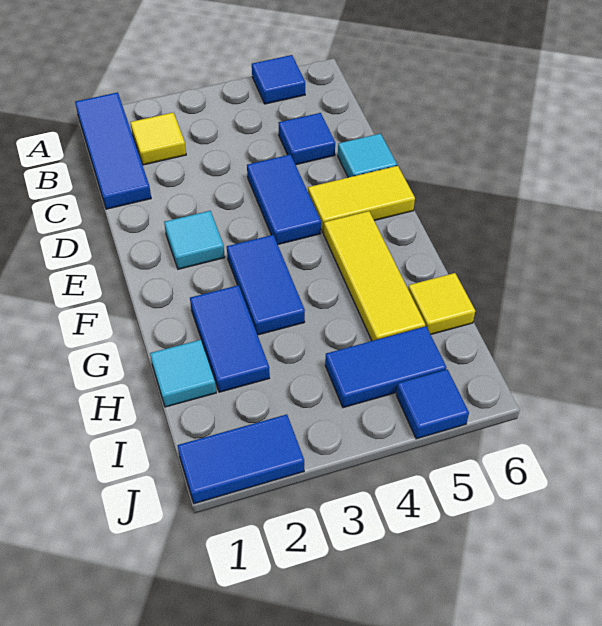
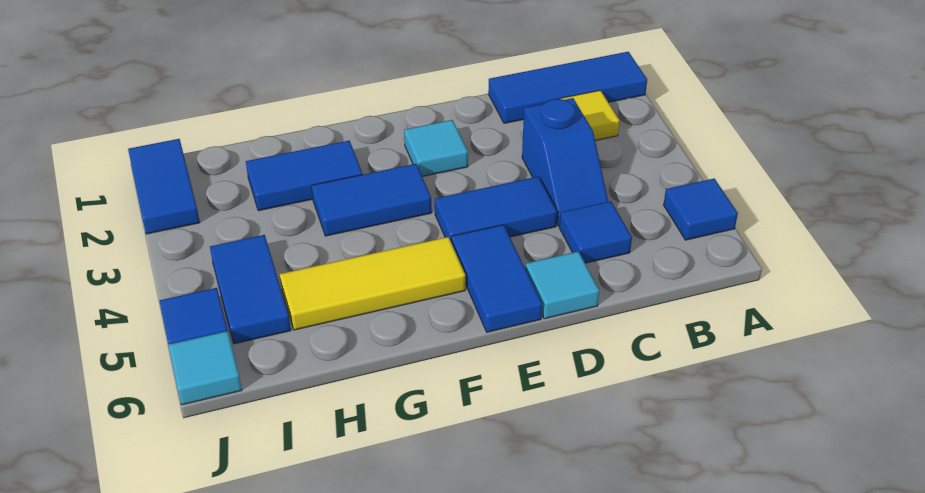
none -> blue slope C3:C4 level 1 top 3
yellow tile E5:E6 level 1 -> blue tile E5:E6 level 1
cyan tile H1 level 1 -> cyan tile J6 level 1
yellow tile H6 level 1 -> none

